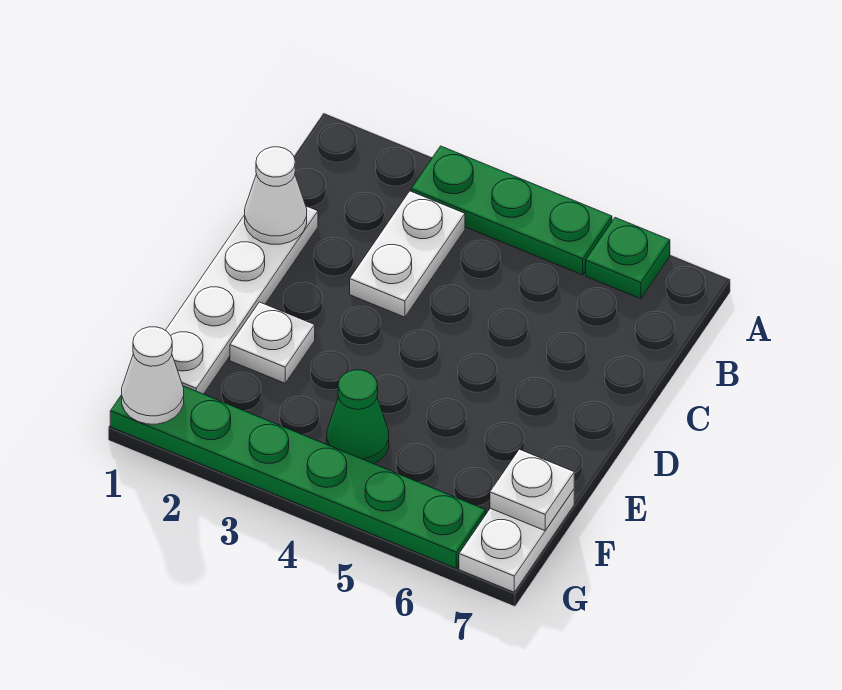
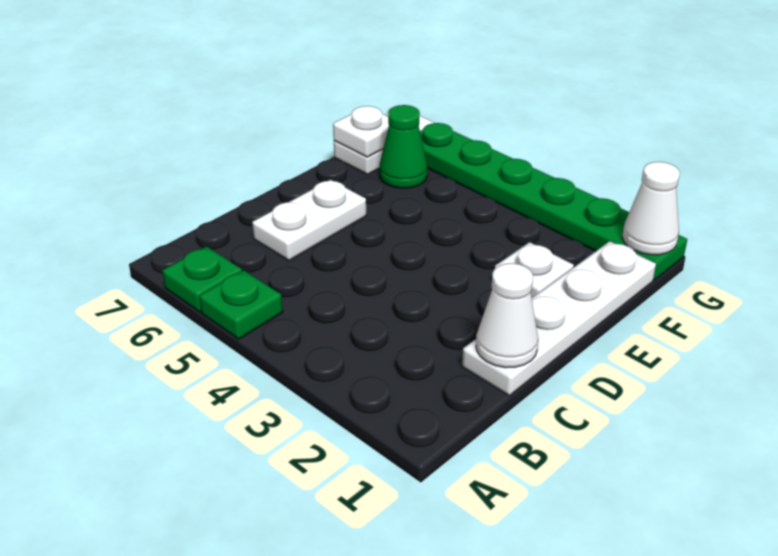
green plate A3:A5 level 1 -> green plate A5 level 1
white plate B3:C3 level 1 -> white plate C6:D6 level 1
green cone F4 level 1 -> green cone F6 level 1

